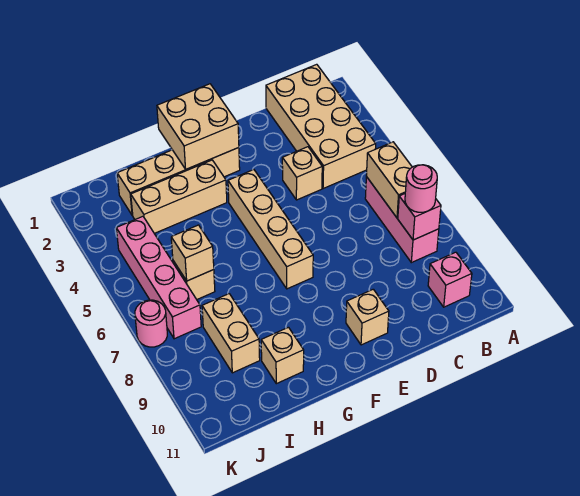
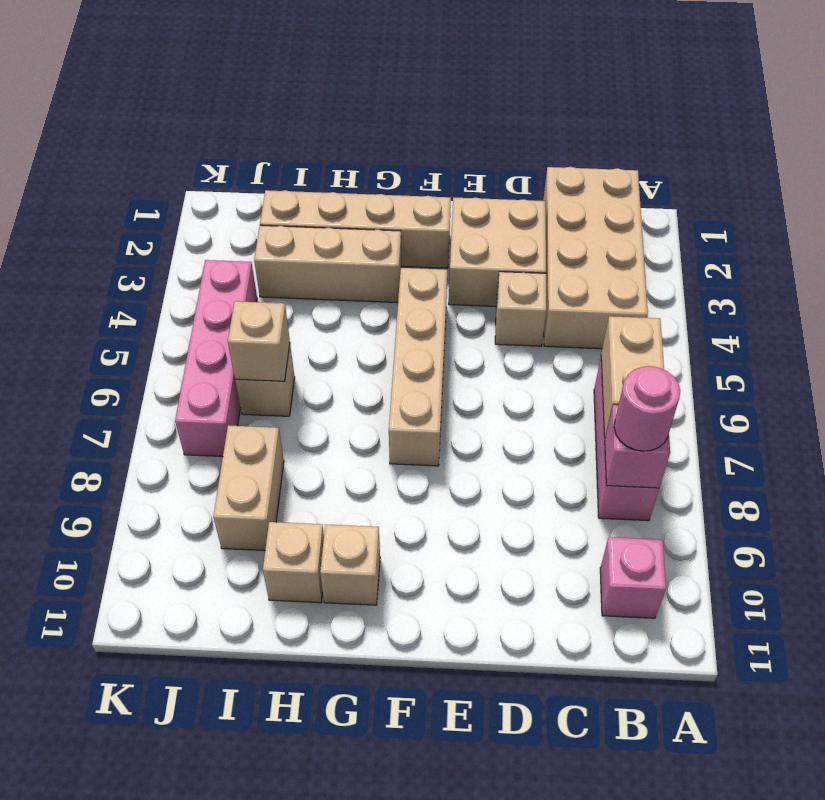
tan brick E10 level 1 -> tan brick G10 level 1
tan brick F1:G2 level 2 -> tan brick D2:E3 level 1
pink round brick K7 level 1 -> none

